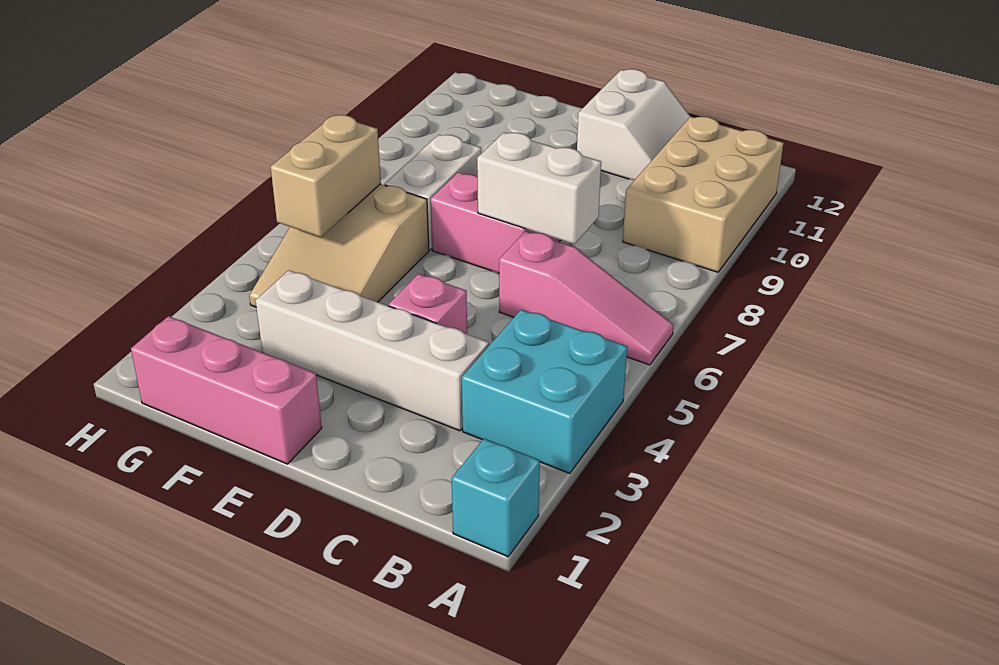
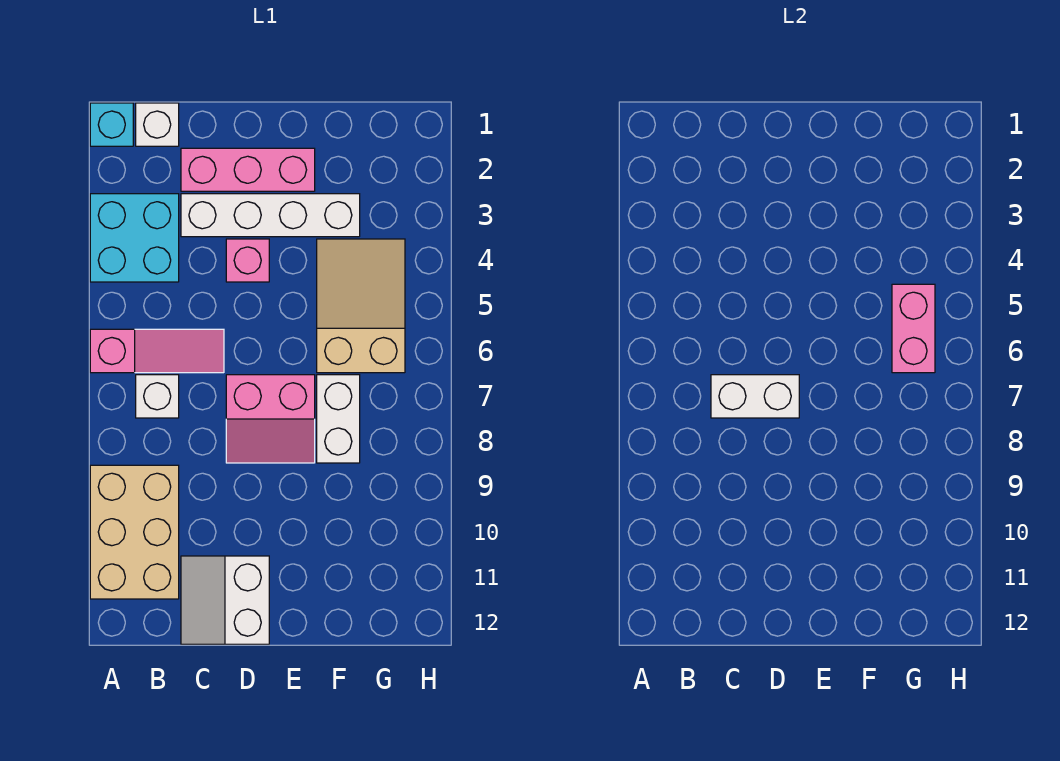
pink slope A6:C6 level 1 top C -> pink slope A6:C6 level 1 top A
none -> white brick B1 level 1
none -> white brick B7 level 1
pink brick E1:G1 level 1 -> pink brick C2:E2 level 1
tan brick G5:G6 level 2 -> pink brick G5:G6 level 2

